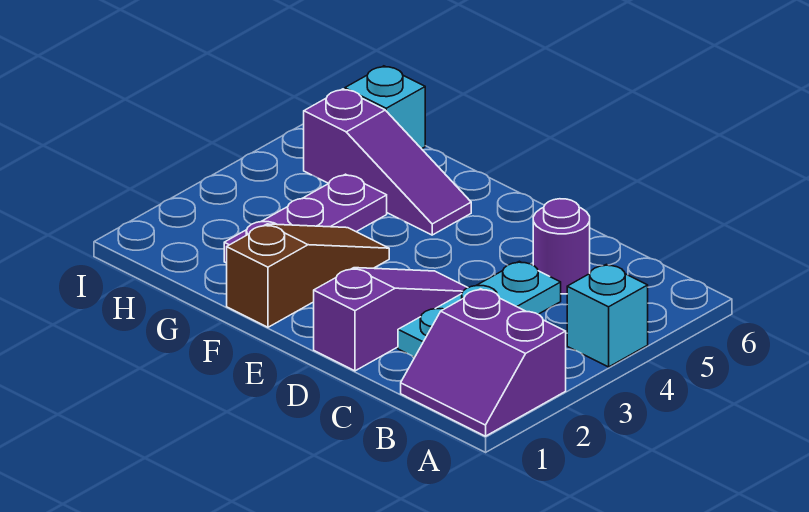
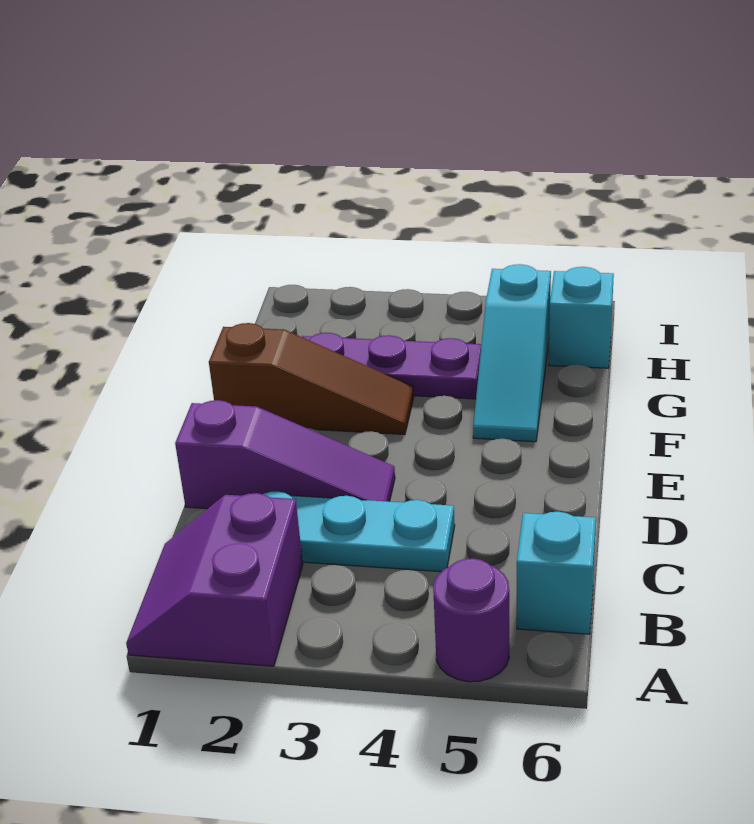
cyan brick A4 level 1 -> cyan brick B6 level 1
purple round brick C5 level 1 -> purple round brick A5 level 1
purple slope F5:H5 level 1 top H -> cyan slope F5:H5 level 1 top H

